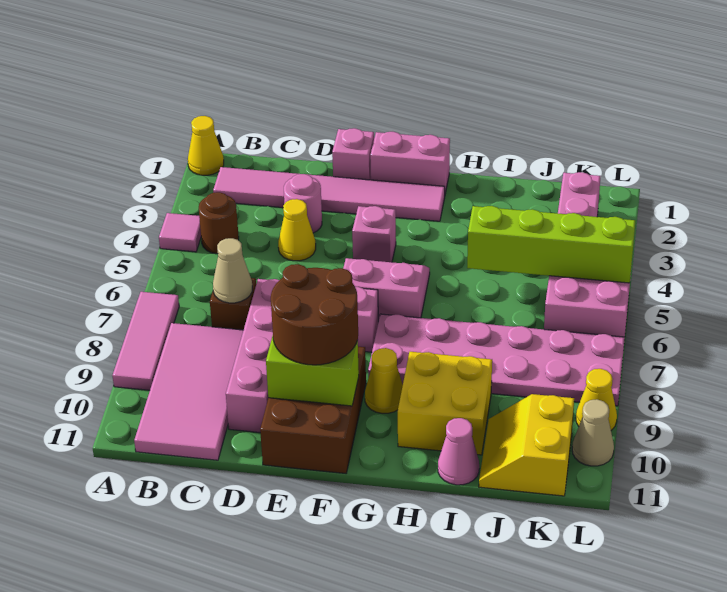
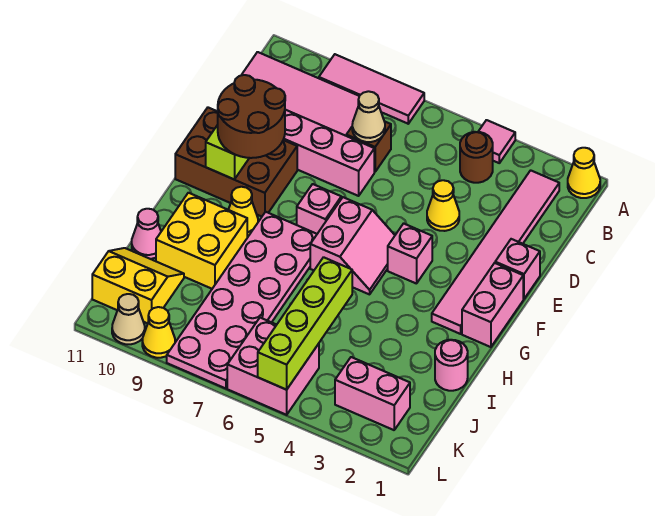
pink round brick D3 level 1 -> pink round brick I1 level 1

